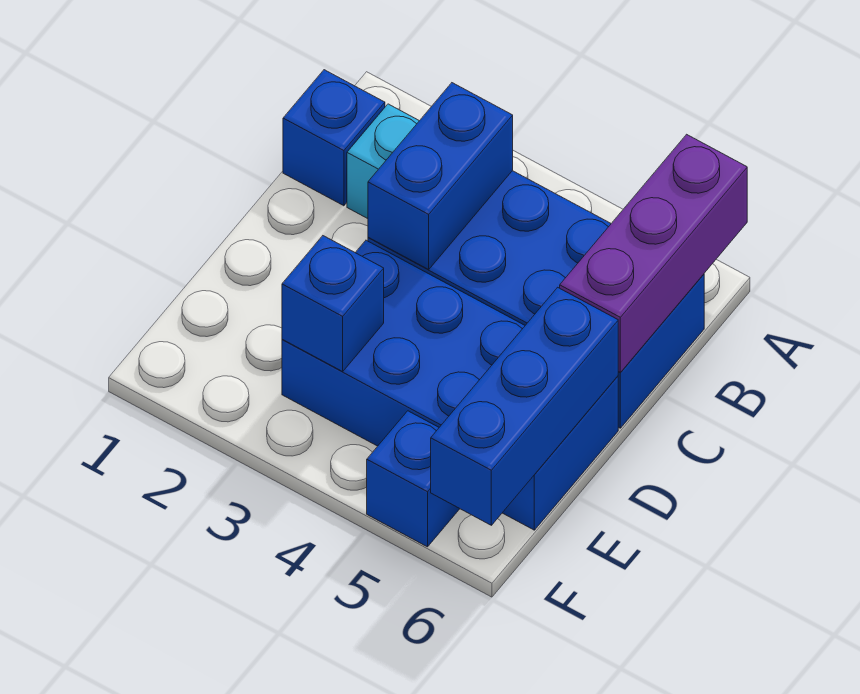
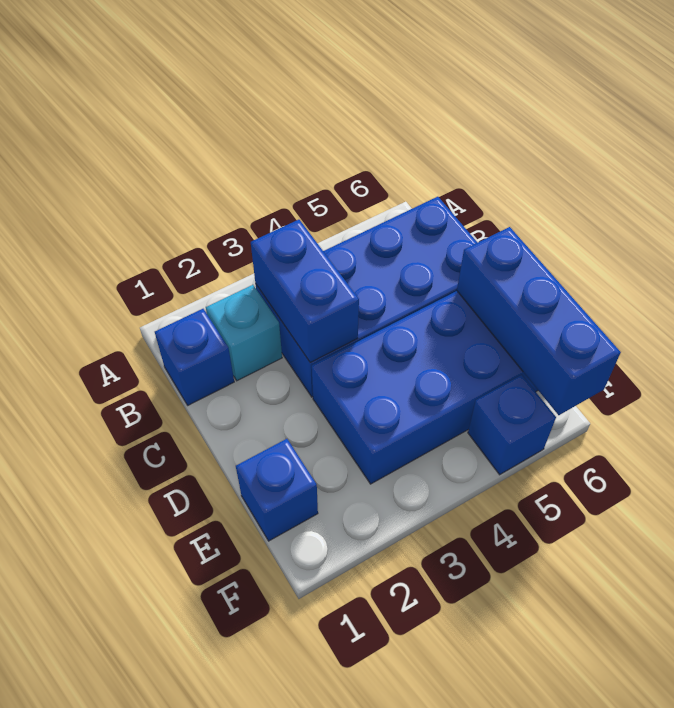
purple brick A6:C6 level 2 -> none
blue brick E3 level 2 -> blue brick E1 level 1

